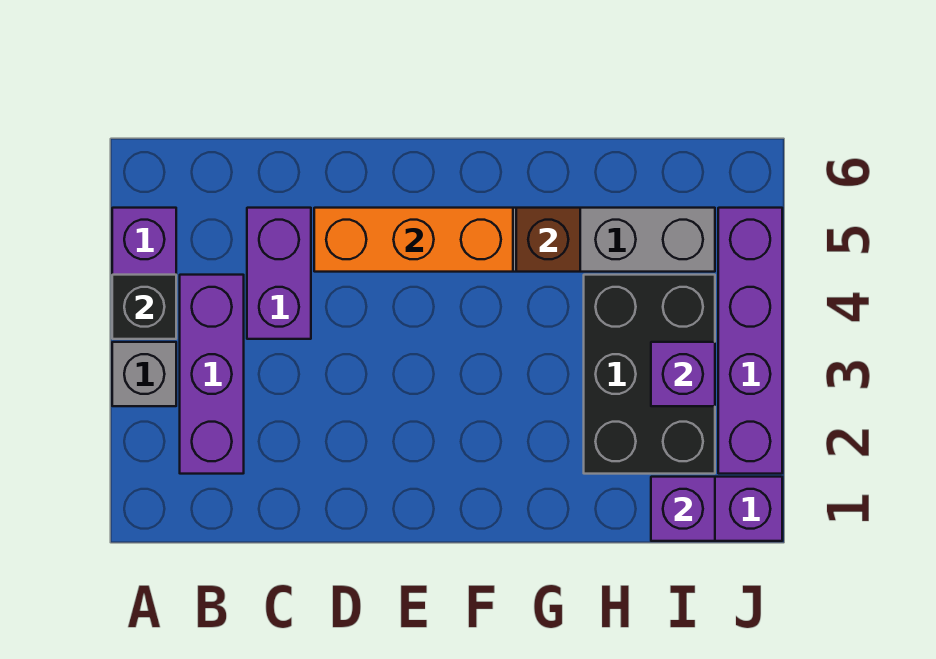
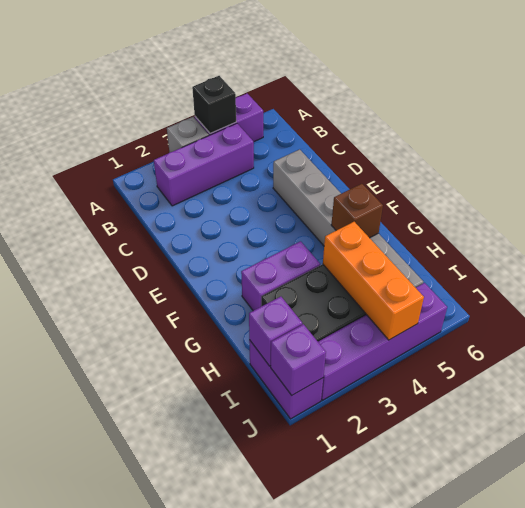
purple brick C4:C5 level 1 -> purple brick G2:G3 level 1
orange brick D5:F5 level 2 -> orange brick H4:J4 level 2
purple brick I3 level 2 -> purple brick J1 level 2

